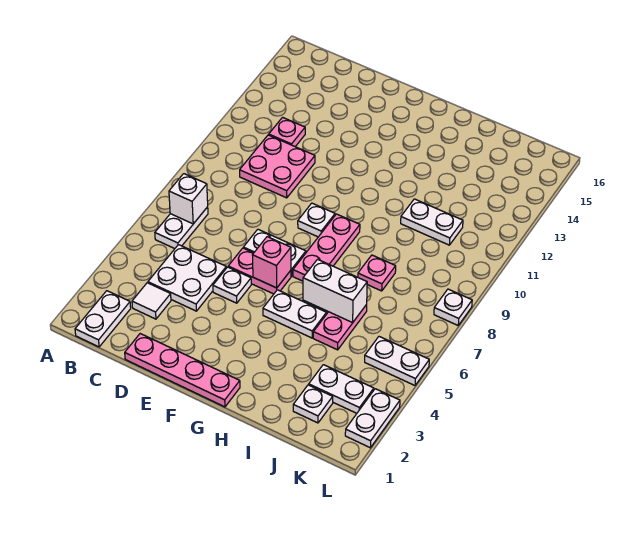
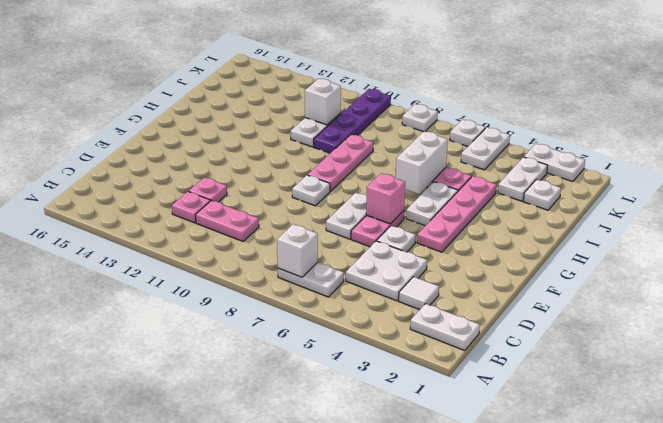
pink plate C10:D11 level 1 -> pink plate C10:C11 level 1
pink plate D1:G1 level 1 -> pink plate F4:I4 level 1
pink plate G7:G9 level 1 -> pink plate G9:I9 level 1
pink plate I8 level 1 -> pink plate D12 level 1
none -> purple plate I10:L10 level 1
none -> white brick J11 level 2
none -> white plate L6 level 1

